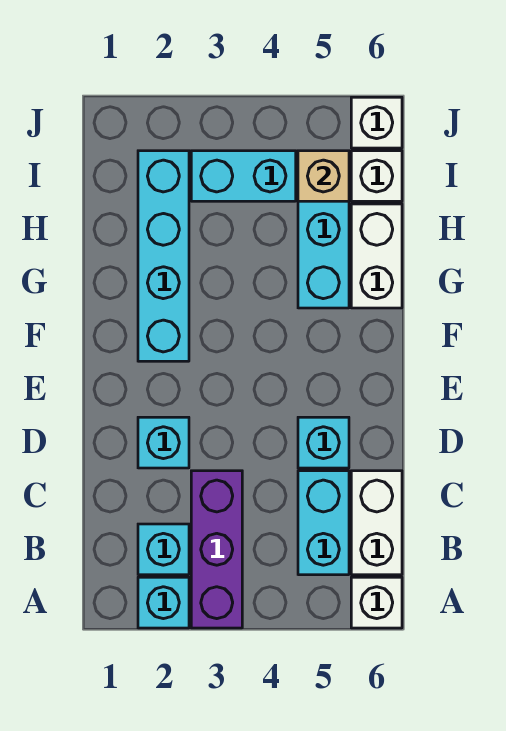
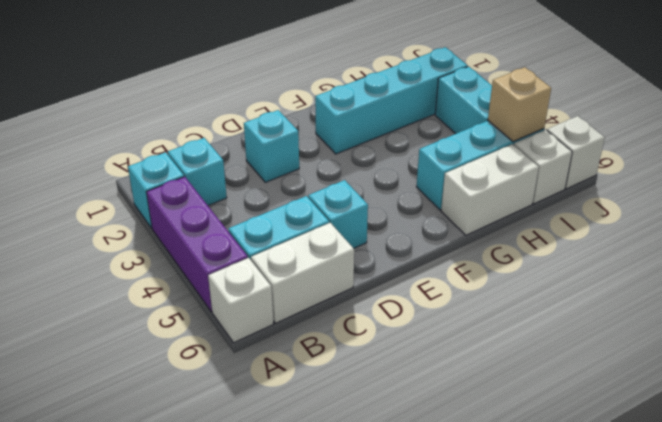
purple brick A3:C3 level 1 -> purple brick A3:A5 level 1

